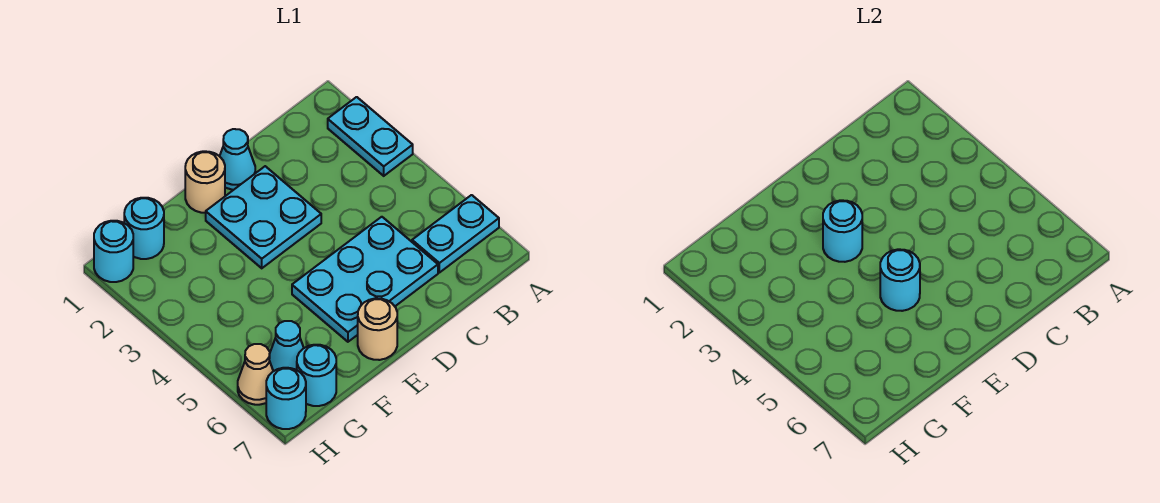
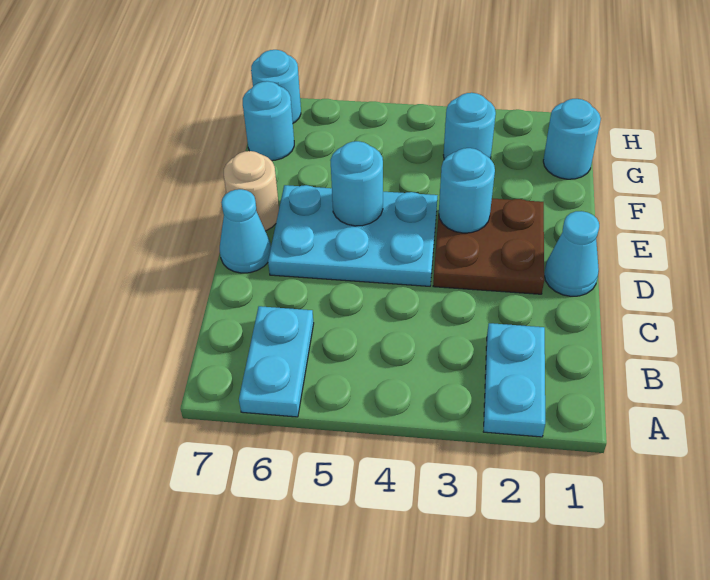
cyan plate A2:A3 level 1 -> cyan plate A2:B2 level 1
cyan plate C5:E6 level 1 -> cyan plate D4:E6 level 1
cyan plate D2:E3 level 1 -> brown plate D2:E3 level 1
tan round brick E1 level 1 -> none
cyan cone G6 level 1 -> cyan cone D7 level 1
cyan round brick H1 level 1 -> cyan round brick G3 level 1
tan cone H6 level 1 -> none

